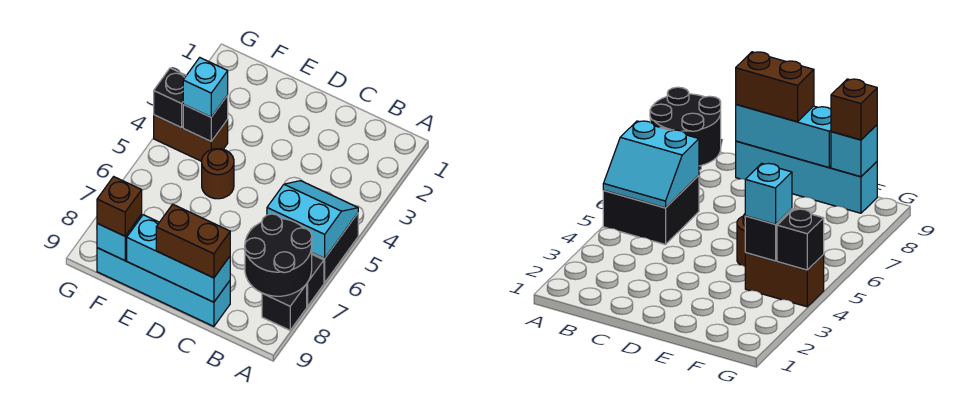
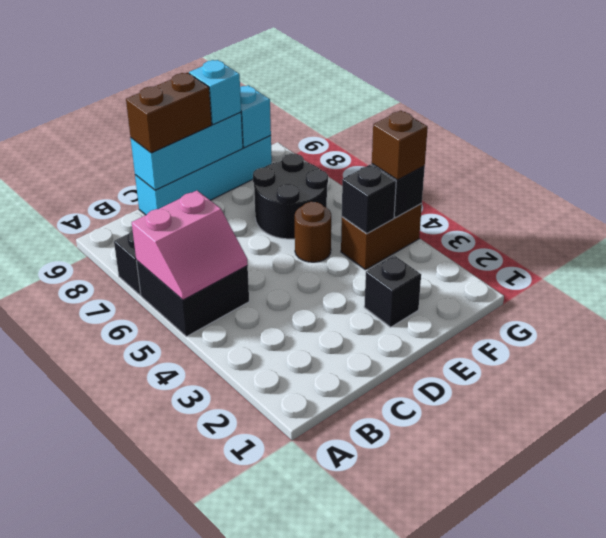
cyan slope A5:B6 level 2 top 6 -> pink slope A5:B6 level 2 top 6
black round brick A7:B8 level 2 -> black round brick E6:F7 level 1
black brick A8 level 1 -> black brick E2 level 1
cyan brick F4 level 3 -> cyan brick E9 level 3
brown brick F9 level 3 -> brown brick G4 level 3

